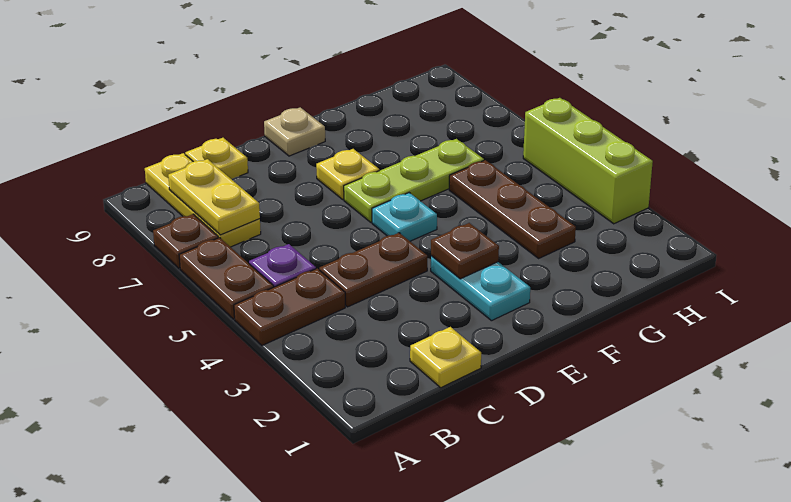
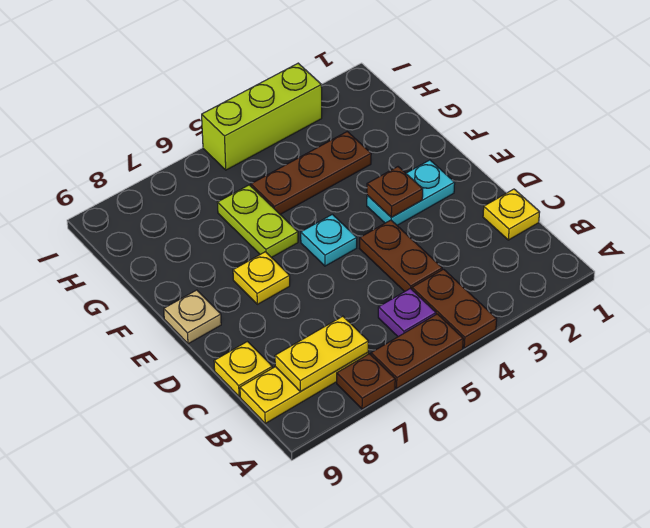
lime plate E6:G6 level 1 -> lime plate F6:G6 level 1

